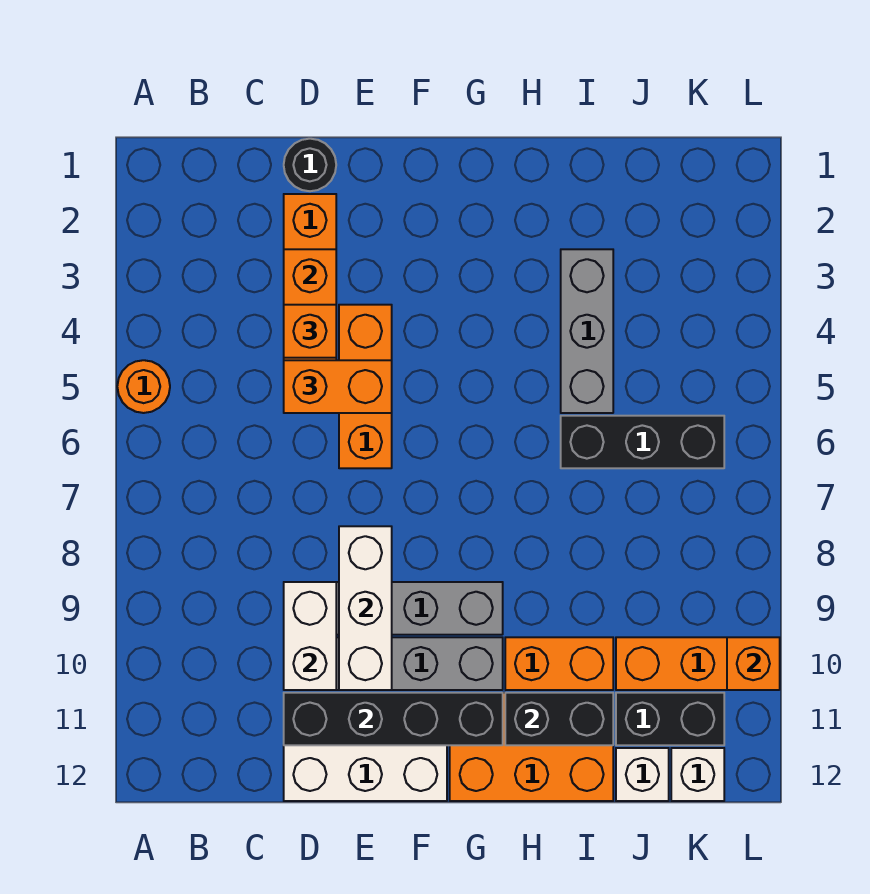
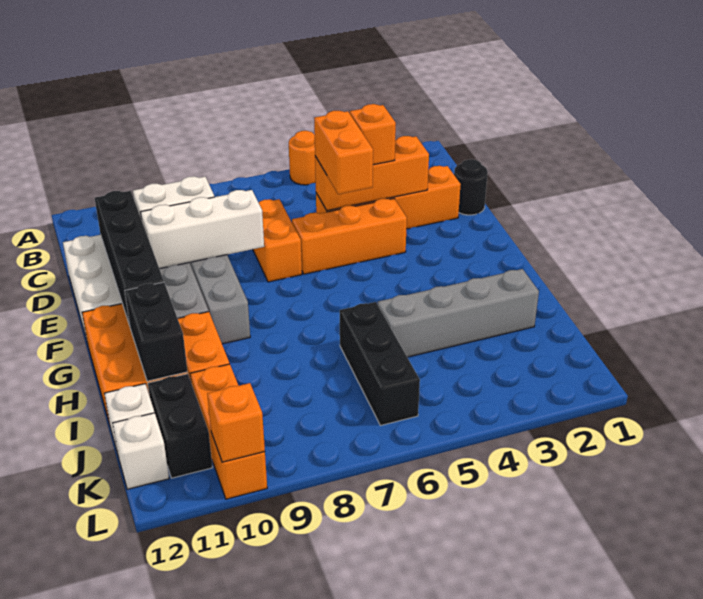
none -> orange brick D7:E7 level 1
grey brick I3:I5 level 1 -> grey brick I2:I5 level 1

